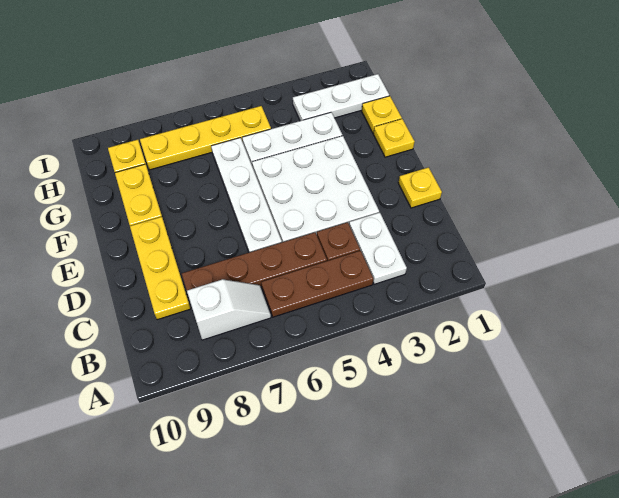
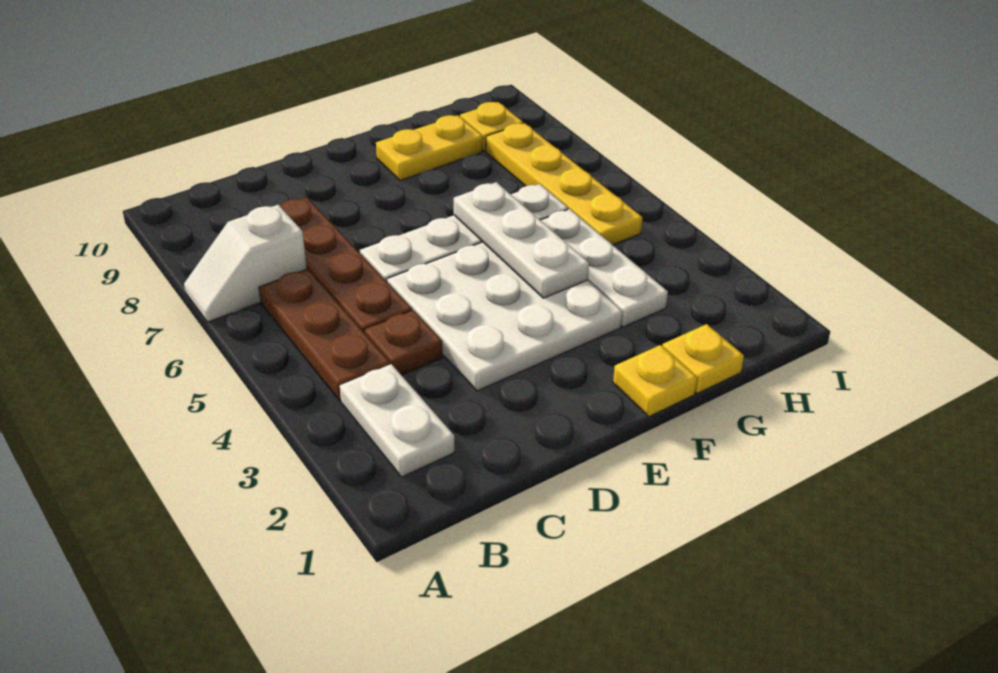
white plate B3:C3 level 1 -> white plate B2:B3 level 1
white slope B7:B8 level 1 top 8 -> white slope A7:B7 level 1 top B
yellow plate C9:E9 level 1 -> none
yellow plate D1 level 1 -> none
white plate H1:H3 level 1 -> white plate F4:F6 level 2

